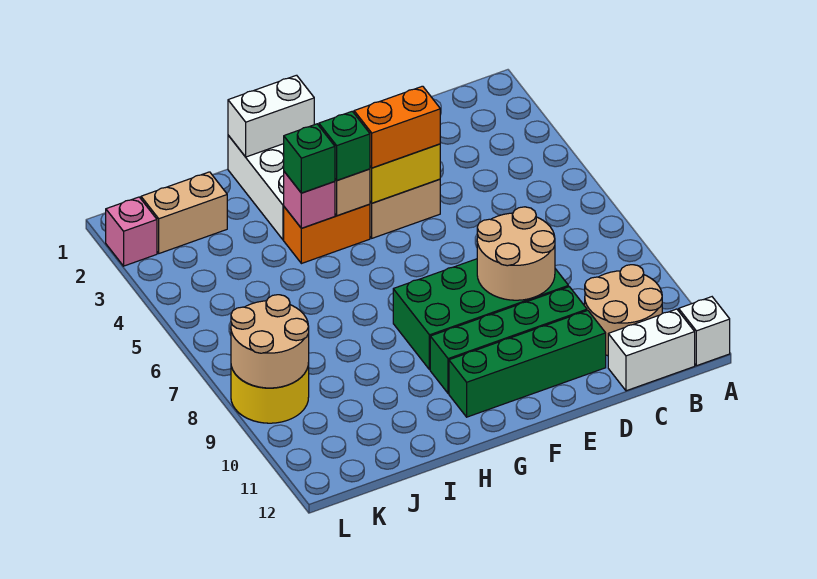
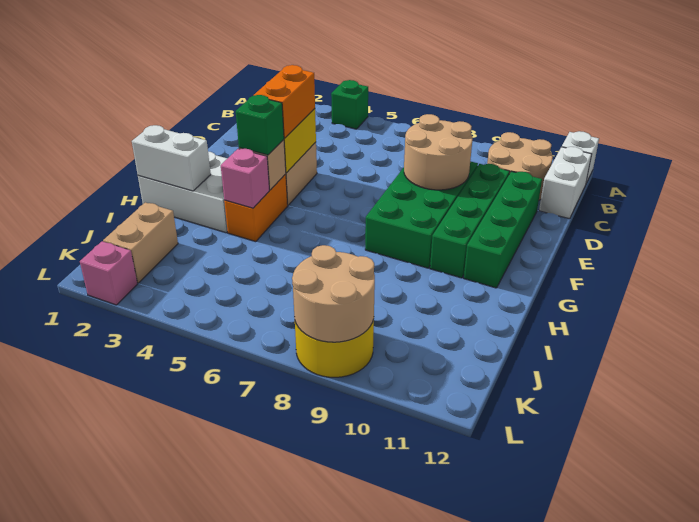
white brick G1:H1 level 2 -> white brick H1:H2 level 2
green brick H4 level 3 -> green brick A4 level 1

